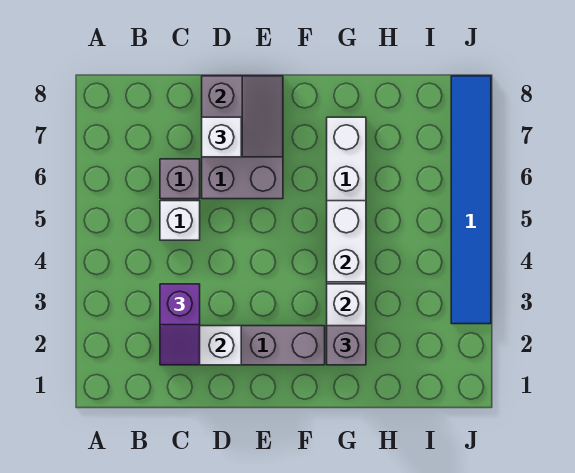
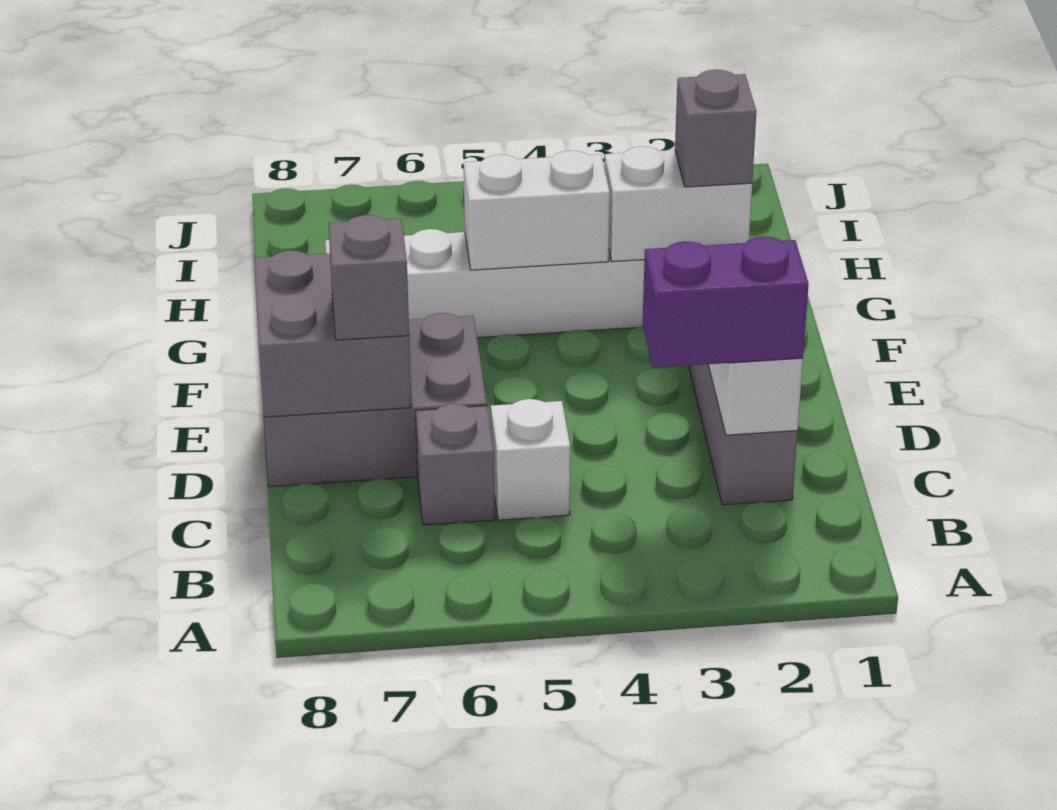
purple slope C2:C3 level 3 top 3 -> purple brick C2:C3 level 3
grey slope D7:E8 level 2 top D -> grey brick D7:E8 level 2
white brick D7 level 3 -> grey brick D7 level 3
blue tile J3:J8 level 1 -> none

